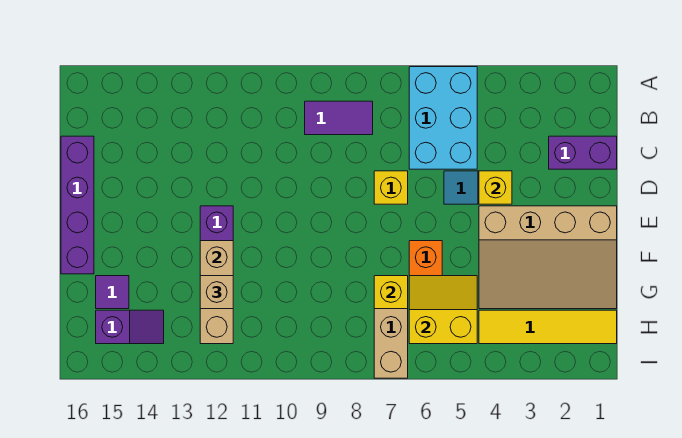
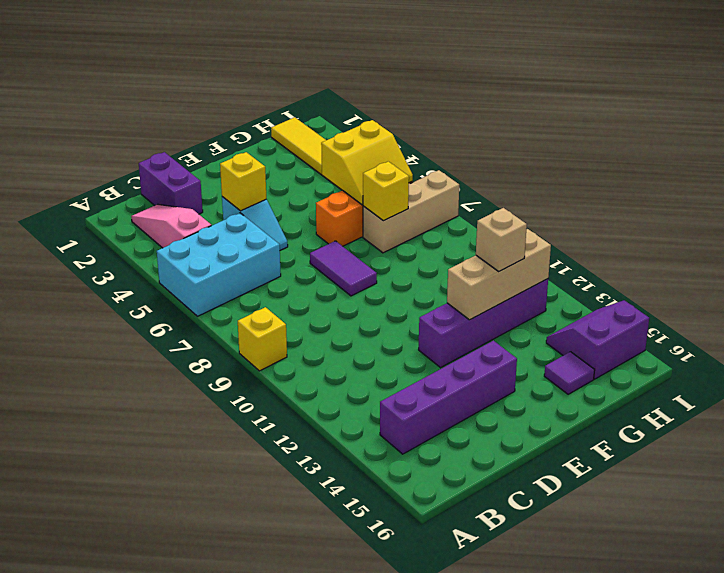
none -> pink slope B2:B4 level 1 top 4
purple tile B8:B9 level 1 -> purple tile E7:E8 level 1
purple brick C16:F16 level 1 -> purple brick B14:E14 level 1
yellow brick D7 level 1 -> yellow brick A9 level 1
tan slope E1:G4 level 1 top E -> none
yellow slope G5:H6 level 2 top H -> yellow slope G5:H6 level 2 top 5
purple slope H14:H15 level 1 top 15 -> purple slope H14:I15 level 1 top 15

